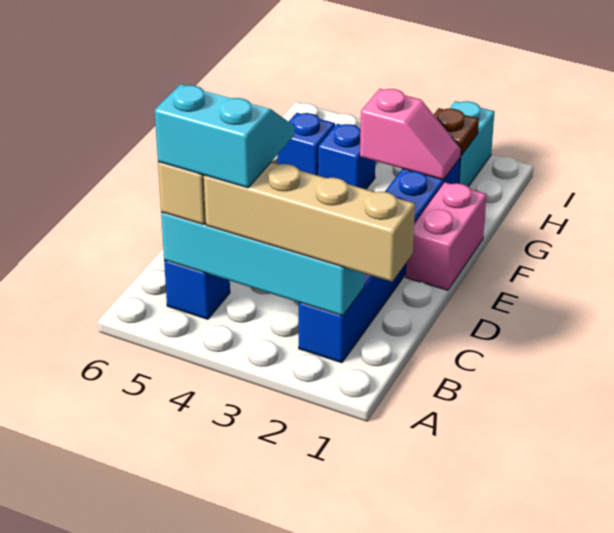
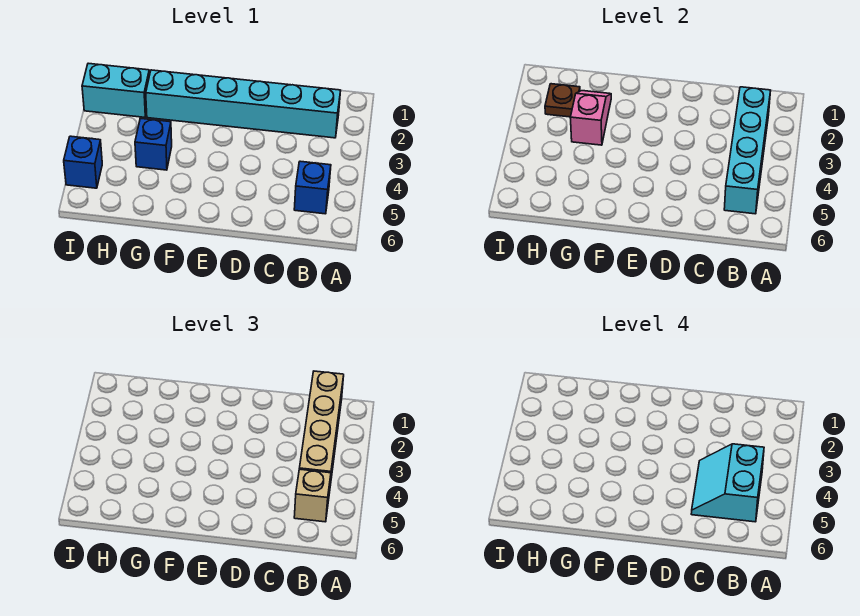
blue brick B2:G2 level 1 -> cyan brick B2:G2 level 1
pink brick E1:F1 level 1 -> none
blue brick G5 level 1 -> blue brick I5 level 1

